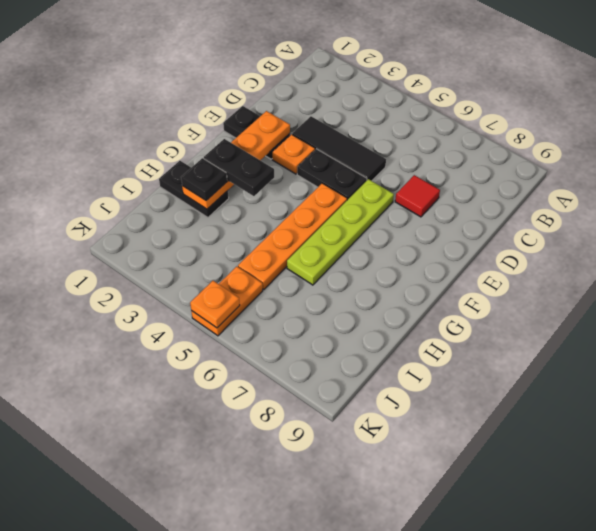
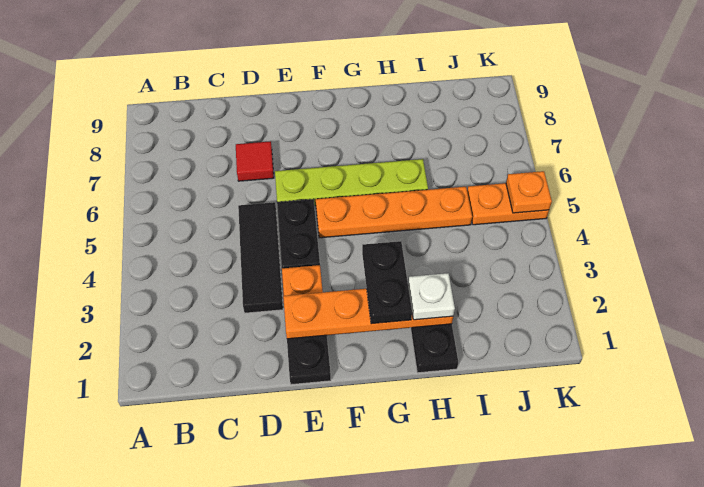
black plate H2 level 3 -> white plate H2 level 3

